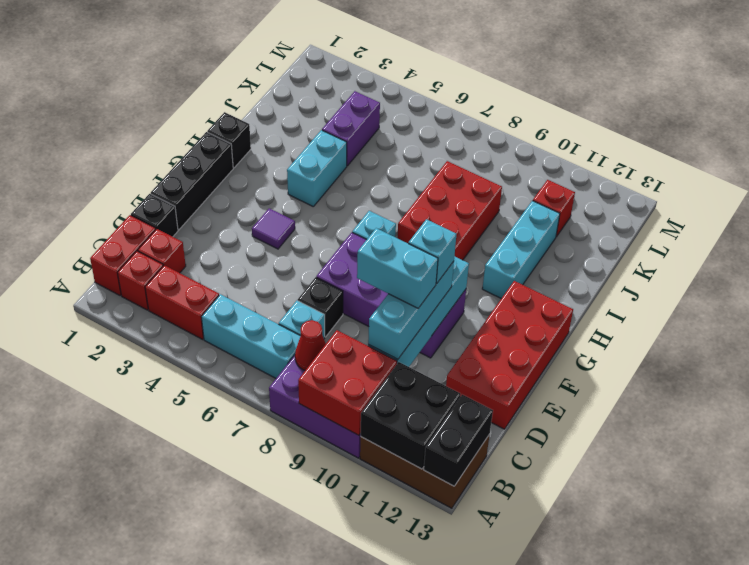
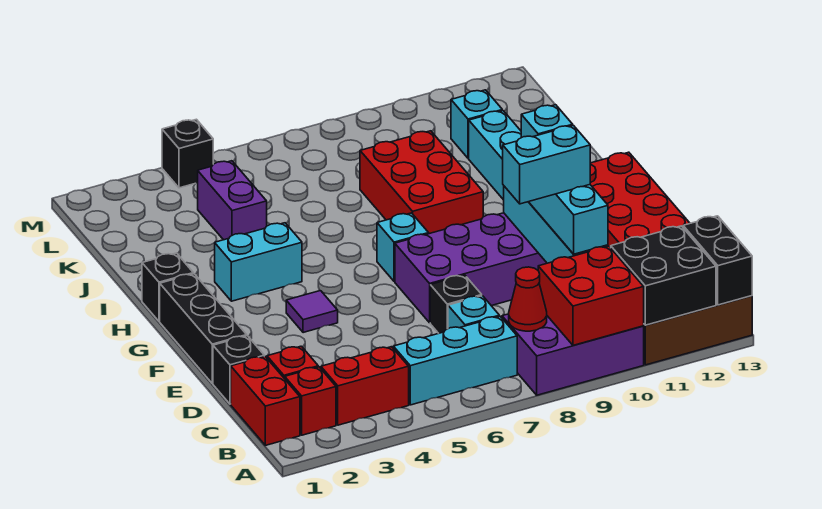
cyan brick H4:I4 level 1 -> cyan brick H3:H4 level 1
red brick K11 level 1 -> cyan brick K11 level 1
none -> black brick M4 level 1

